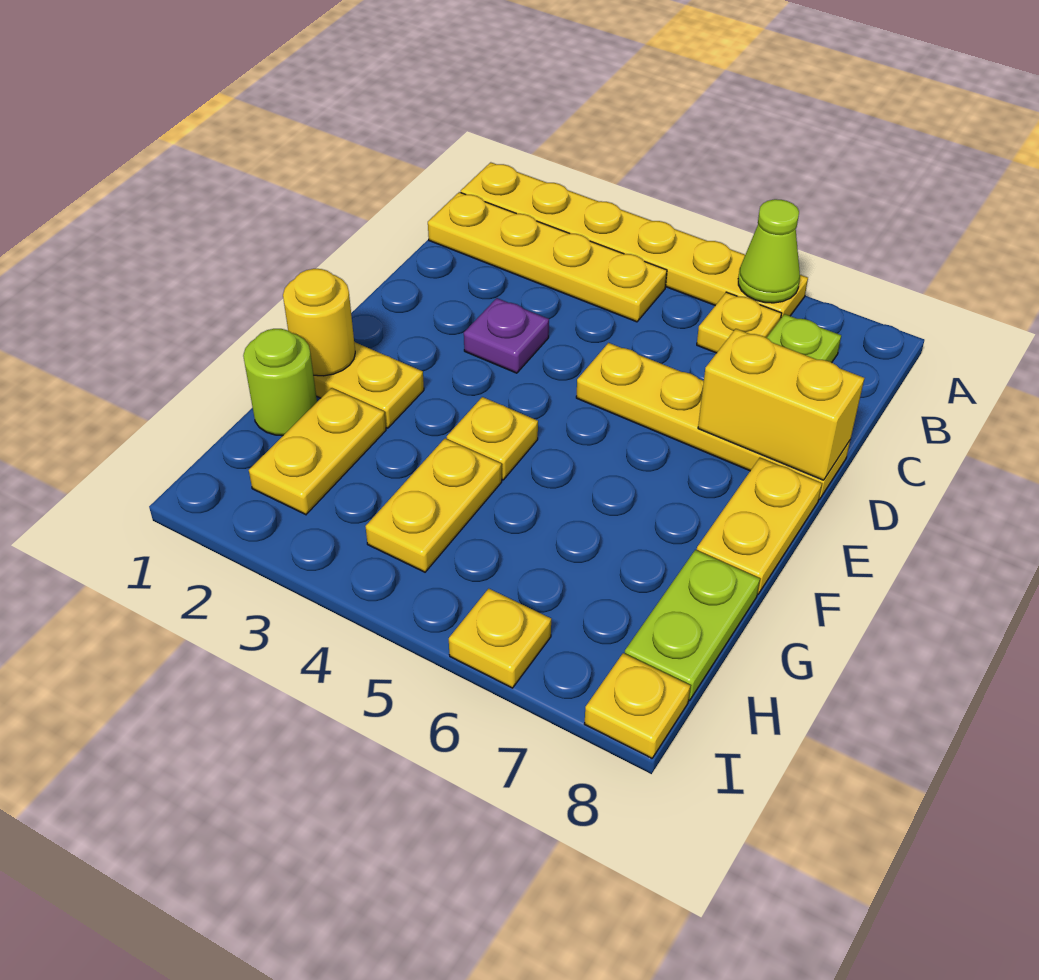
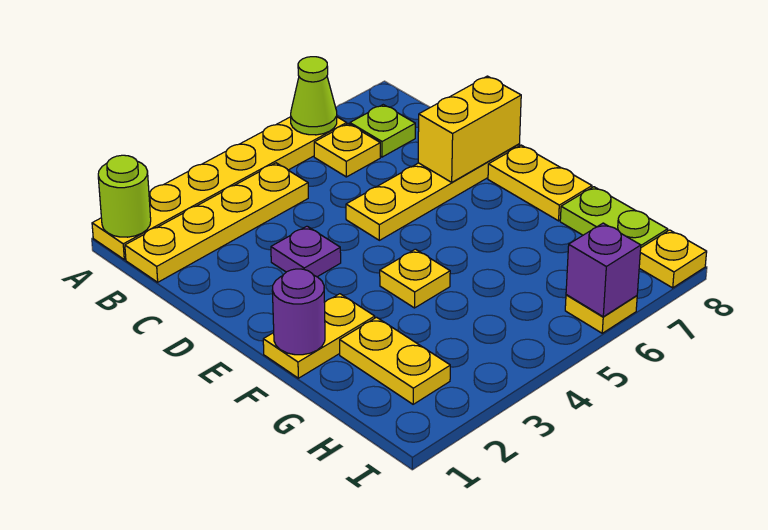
yellow round brick F1 level 2 -> purple round brick F1 level 2
lime round brick G1 level 1 -> lime round brick A1 level 2
yellow plate G4:H4 level 1 -> none
none -> purple brick I6 level 2

